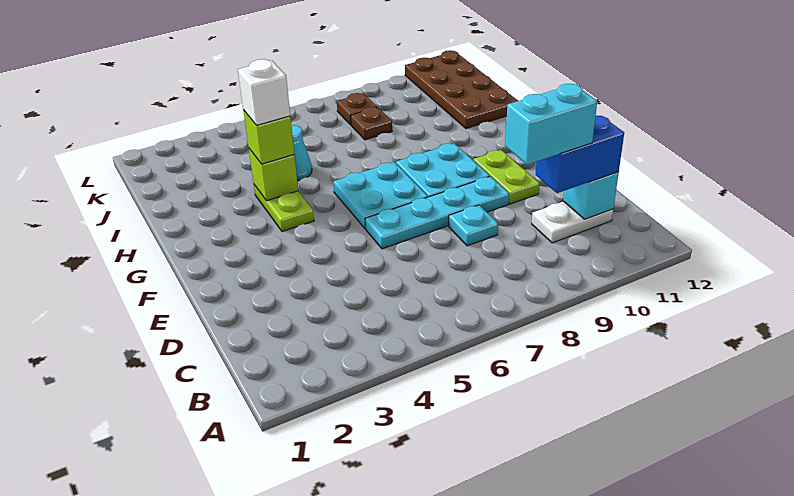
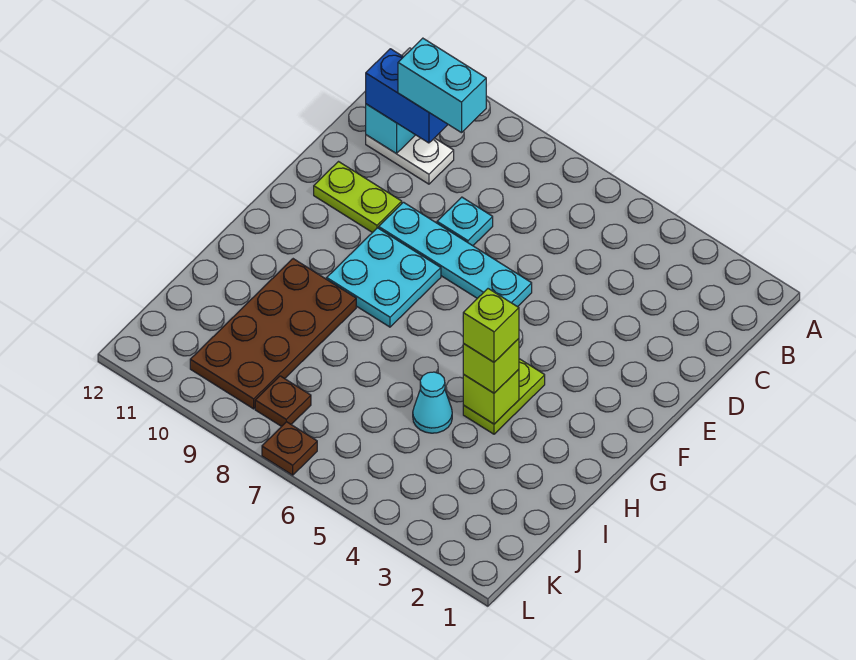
lime plate E10:F10 level 1 -> lime plate E10:E11 level 1
cyan plate F6:G7 level 1 -> none
white brick H4 level 4 -> lime brick H4 level 4
brown plate I11:L12 level 1 -> brown plate H9:K10 level 1
brown plate J8 level 1 -> brown plate L7 level 1

